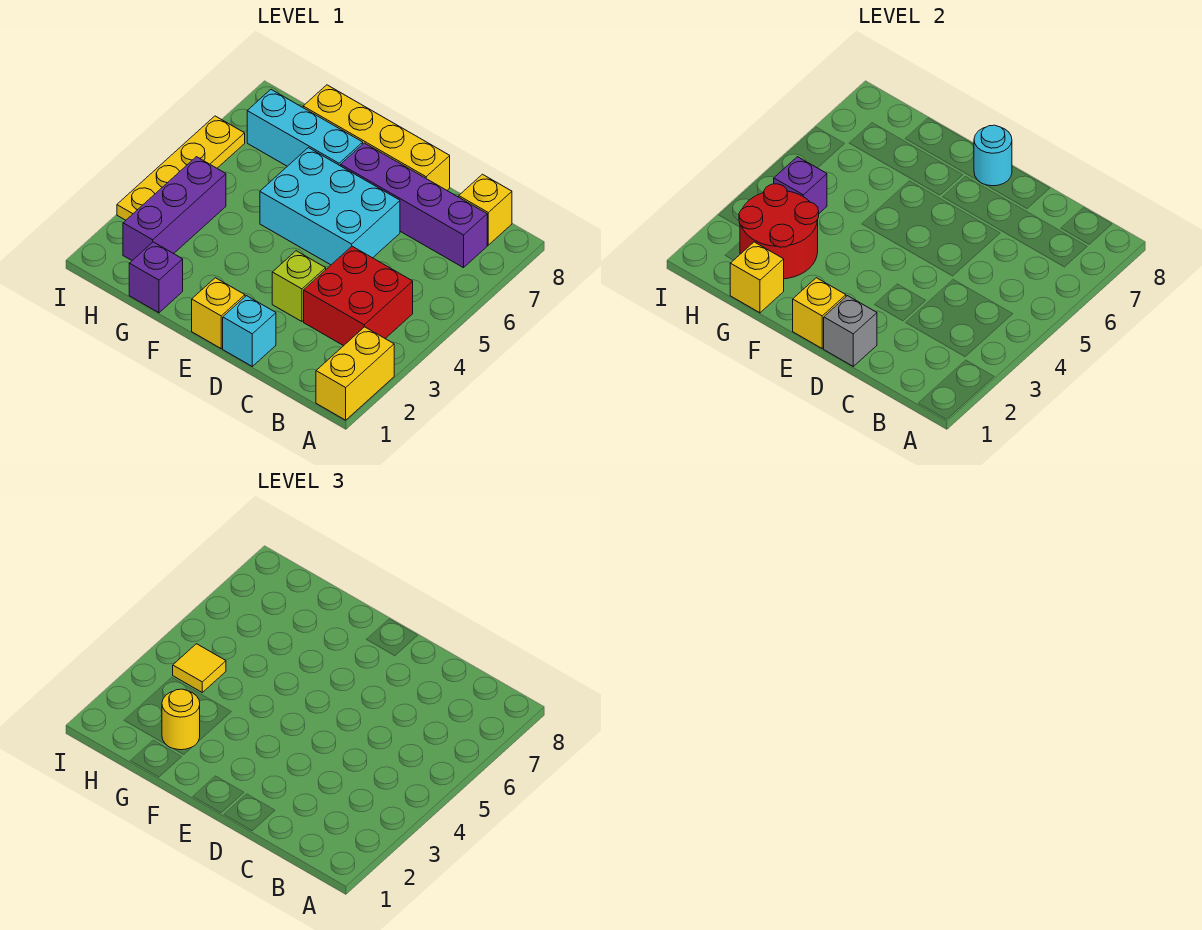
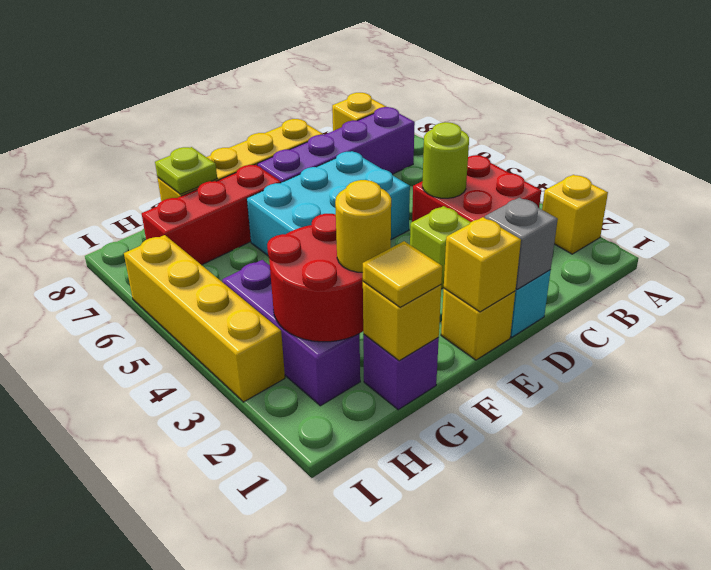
yellow brick A1:A2 level 1 -> yellow brick A2 level 1
none -> lime round brick C4 level 2
cyan round brick E8 level 2 -> none
cyan brick F7:H7 level 1 -> red brick F7:H7 level 1
none -> lime plate G8 level 2
purple brick H4 level 2 -> none
yellow tile H4 level 3 -> yellow tile G1 level 3
yellow plate I3:I6 level 1 -> yellow brick I3:I6 level 1

